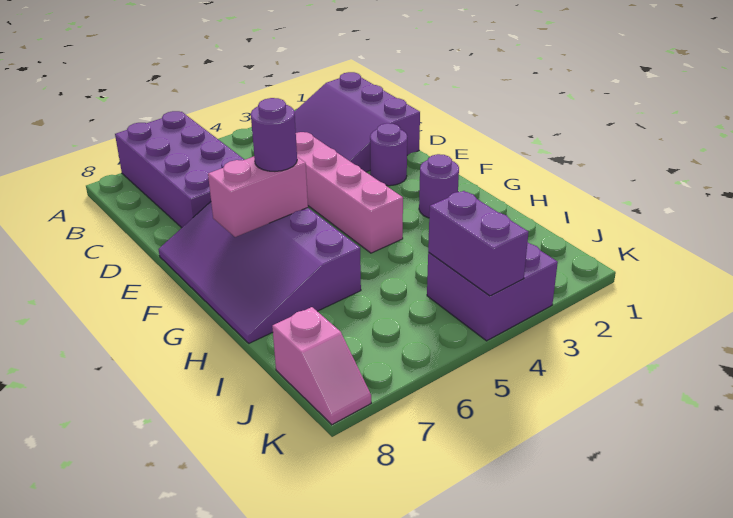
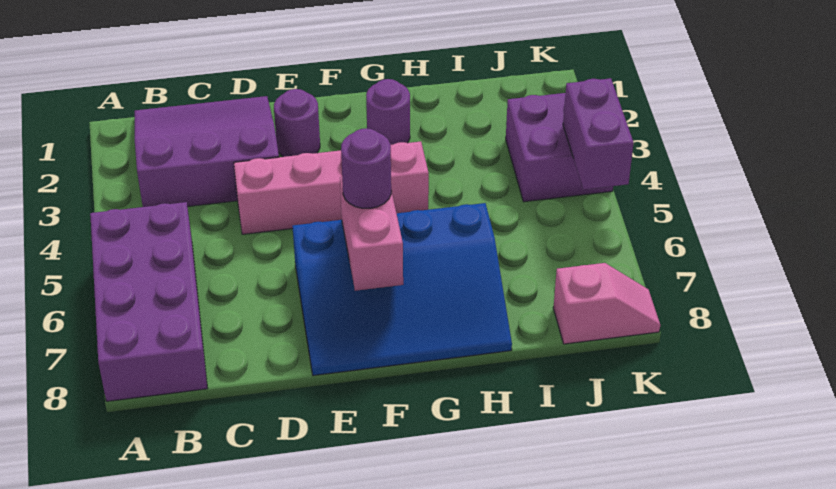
purple brick A6:D7 level 1 -> purple brick A5:B8 level 1
purple slope B1:D3 level 1 top 1 -> purple slope B1:D3 level 1 top 3
purple slope E6:H8 level 1 top 6 -> blue slope E6:H8 level 1 top 6
purple brick J4:K4 level 2 -> purple brick K4:K5 level 2

